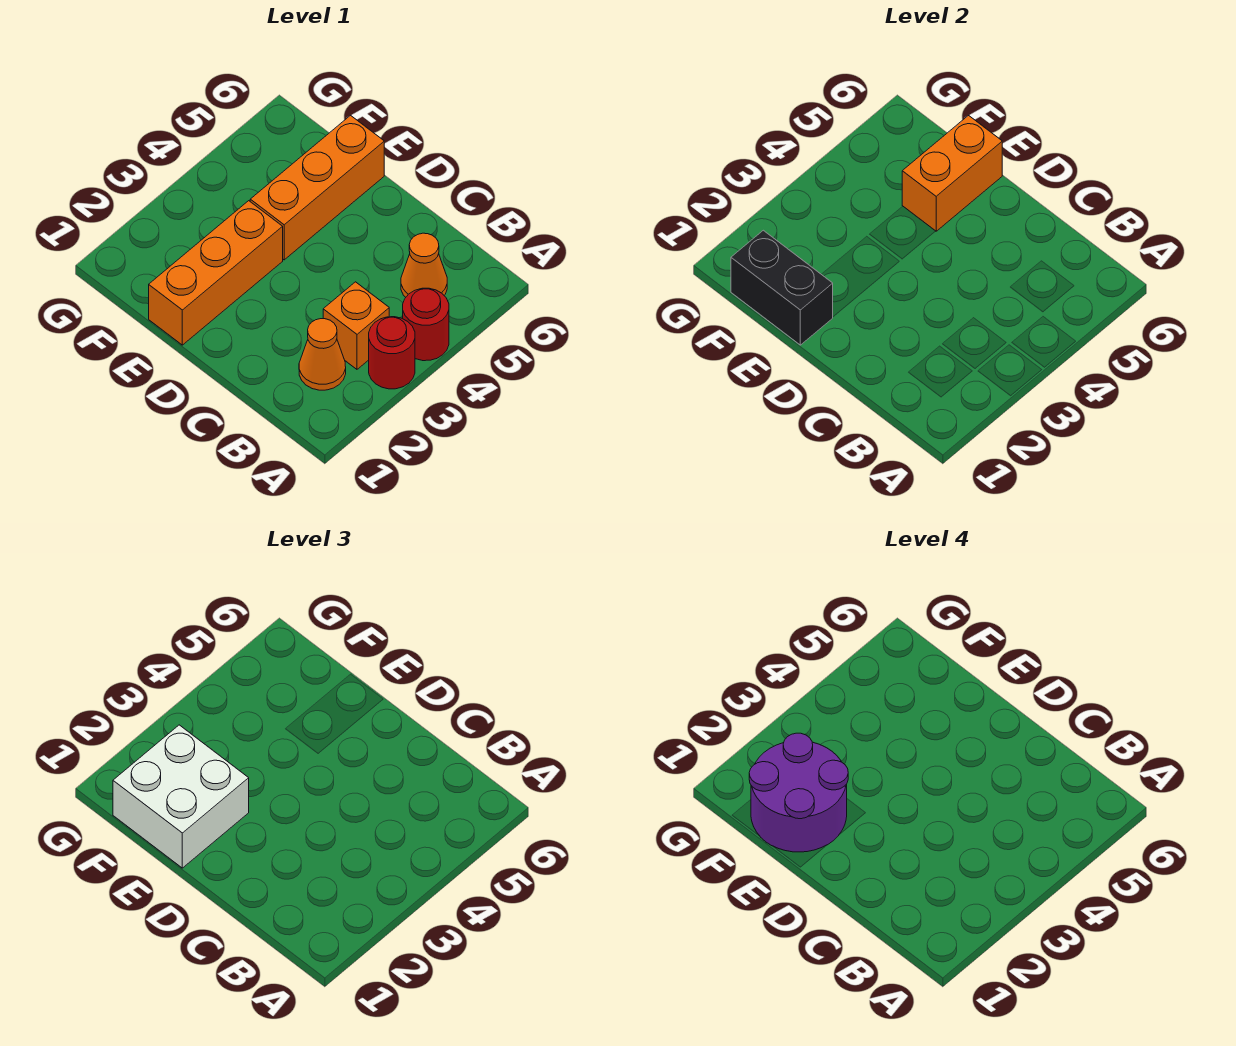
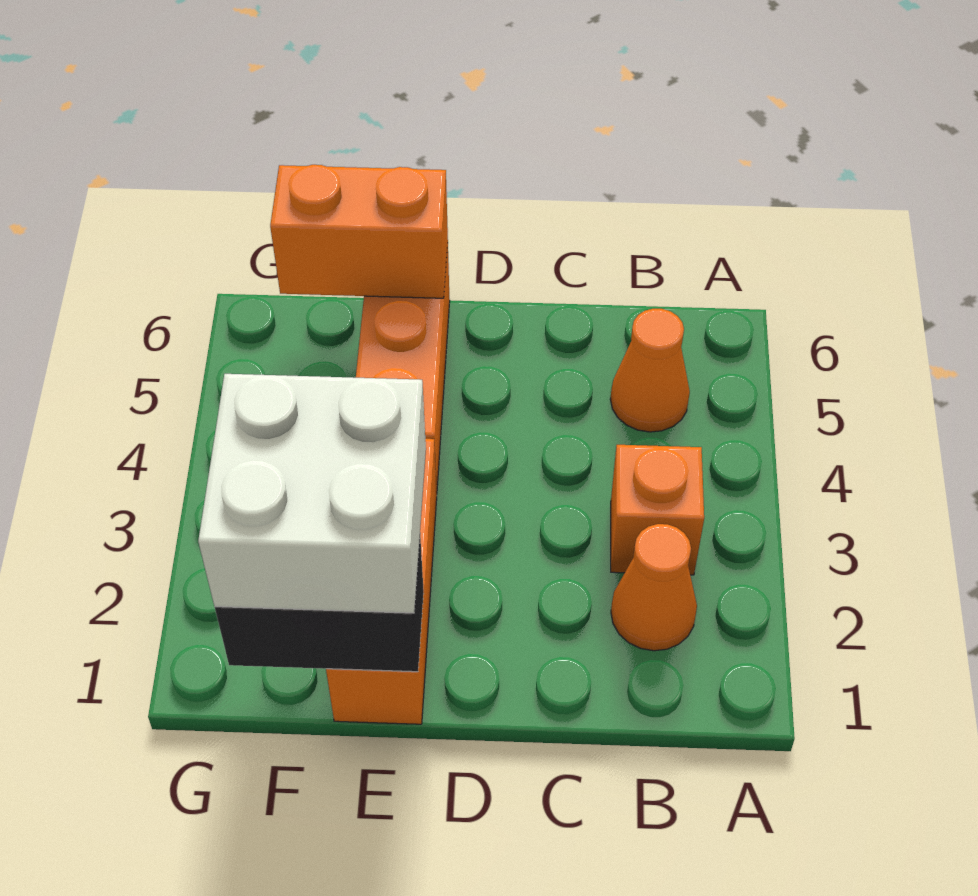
red round brick A3 level 1 -> none
red round brick A4 level 1 -> none
purple round brick E1:F2 level 4 -> none
orange brick E5:E6 level 2 -> orange brick E6:F6 level 2

